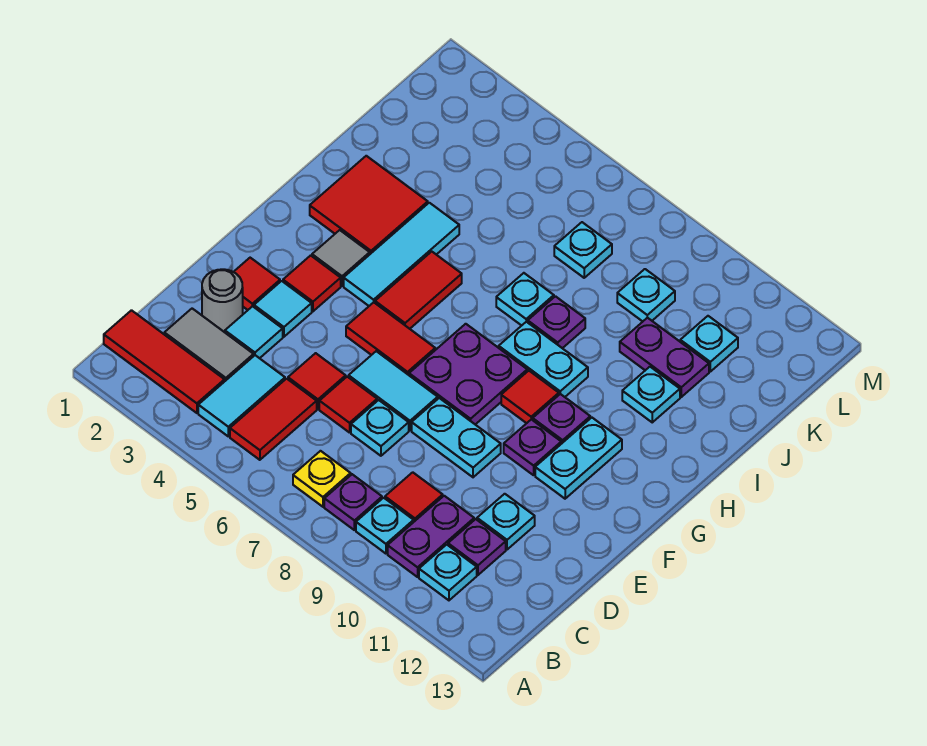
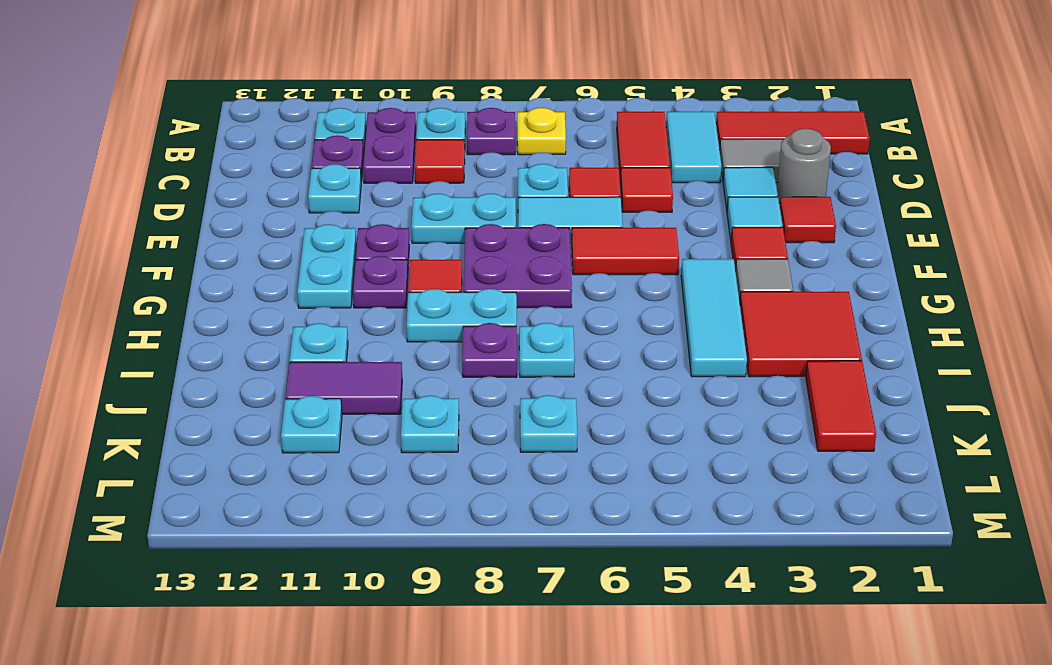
red tile G5:H5 level 1 -> red tile J2:K2 level 1
purple plate J10:J11 level 1 -> purple tile J10:J11 level 1

